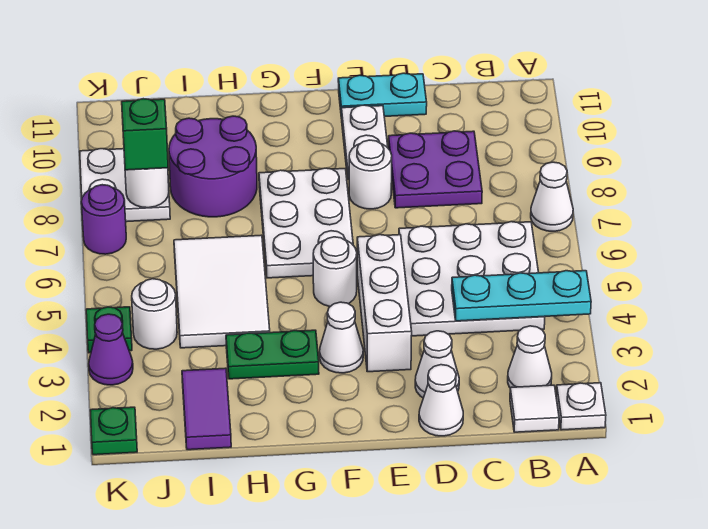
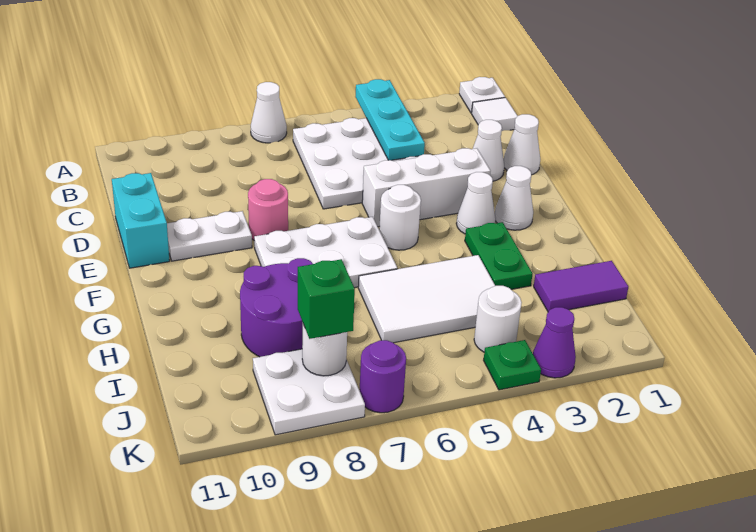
white cone B2 level 1 -> white cone F2 level 1
purple plate C8:D9 level 1 -> none
cyan plate D11:E11 level 1 -> cyan brick D11:E11 level 1
white round brick E8 level 1 -> pink round brick E8 level 1
green plate K1 level 1 -> none

